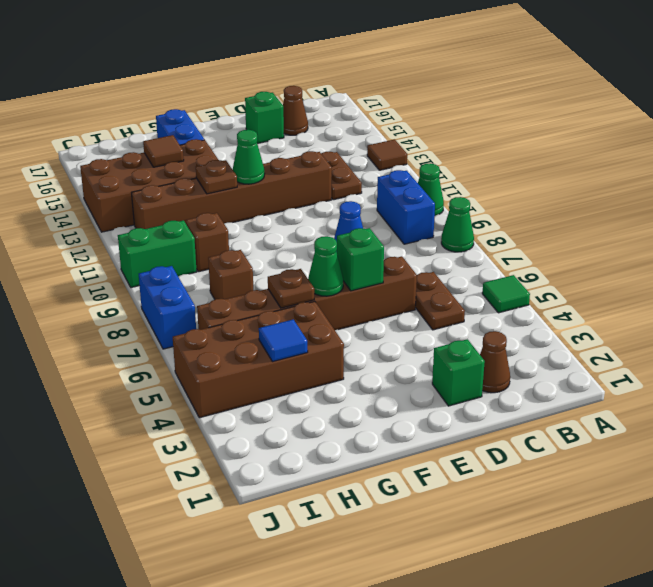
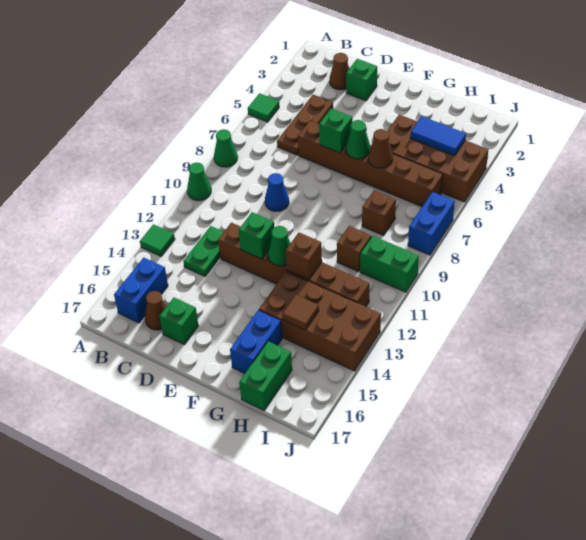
brown tile A13 level 1 -> green tile A13 level 1
blue brick B9:B10 level 1 -> blue brick B15:B16 level 1
brown plate C5:C6 level 1 -> brown plate C4:C6 level 1
brown plate C12:C13 level 1 -> green plate C12:C13 level 1
none -> green brick E12 level 2
brown plate G6 level 2 -> brown cone G6 level 2
brown plate G12 level 2 -> brown brick G12 level 2
blue tile H4 level 2 -> blue tile H4:I4 level 2
none -> green brick H16:H17 level 1

